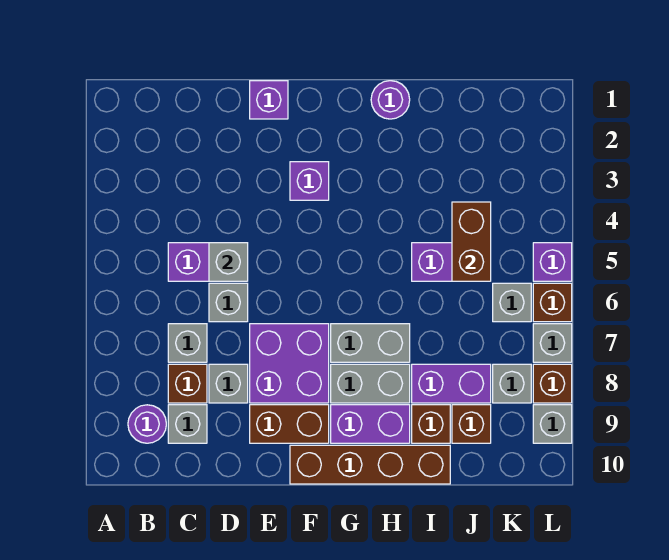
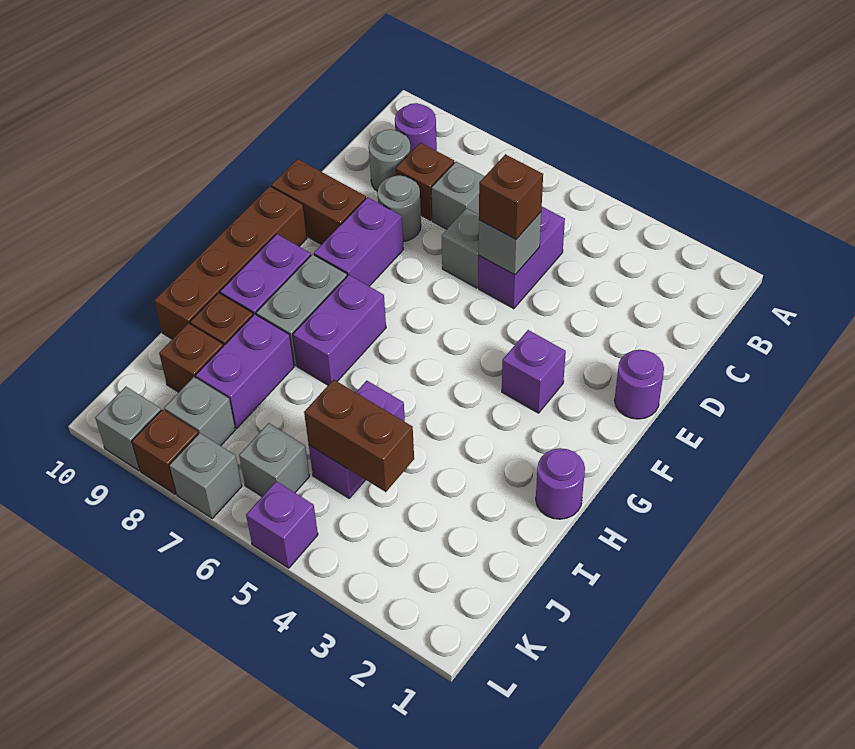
grey brick C9 level 1 -> grey round brick C9 level 1
grey brick D8 level 1 -> grey round brick D8 level 1
purple brick E1 level 1 -> purple round brick E1 level 1
purple brick E7:F8 level 1 -> purple brick E8:F8 level 1
brown brick E9:F9 level 1 -> brown brick E9:E10 level 1
grey brick G7:H7 level 1 -> purple brick G7:H7 level 1
brown brick L6 level 1 -> brown brick D5 level 3

